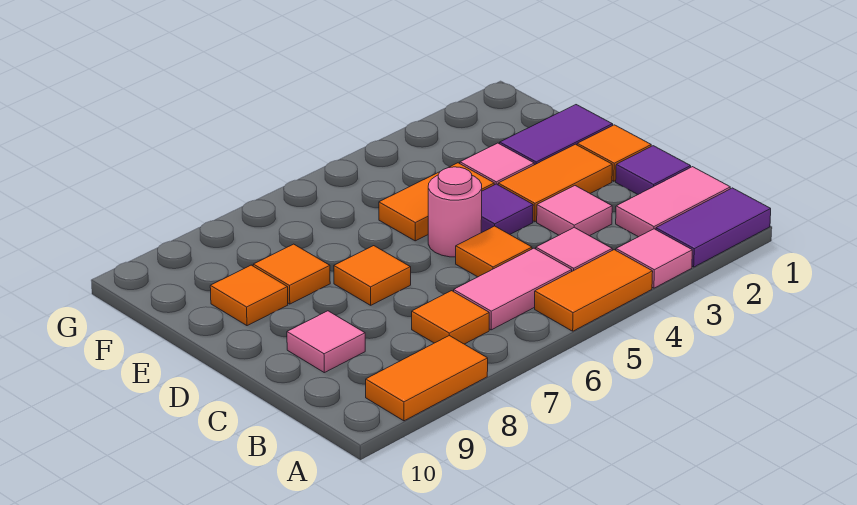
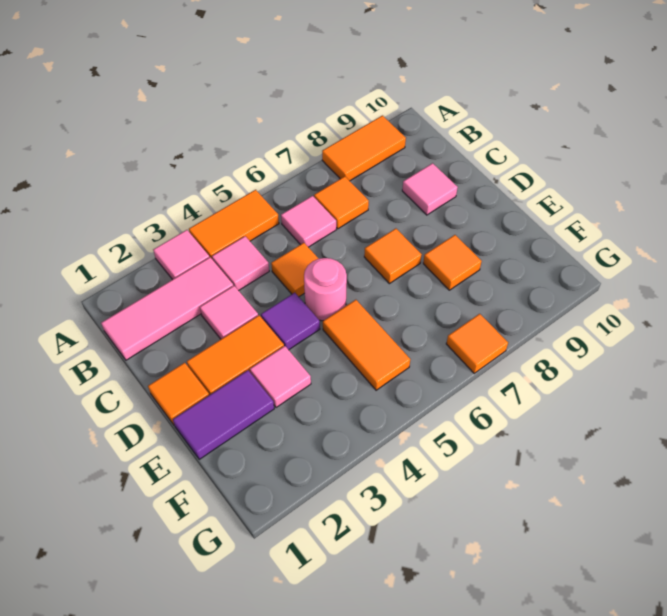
purple tile A1:A2 level 1 -> none
pink tile B1:B2 level 1 -> pink tile B1:B3 level 1
pink tile B5:B6 level 1 -> pink tile B6 level 1
purple tile C1 level 1 -> none
orange tile E4:E5 level 1 -> orange tile E5:F5 level 1
orange tile E9 level 1 -> orange tile G7 level 1

